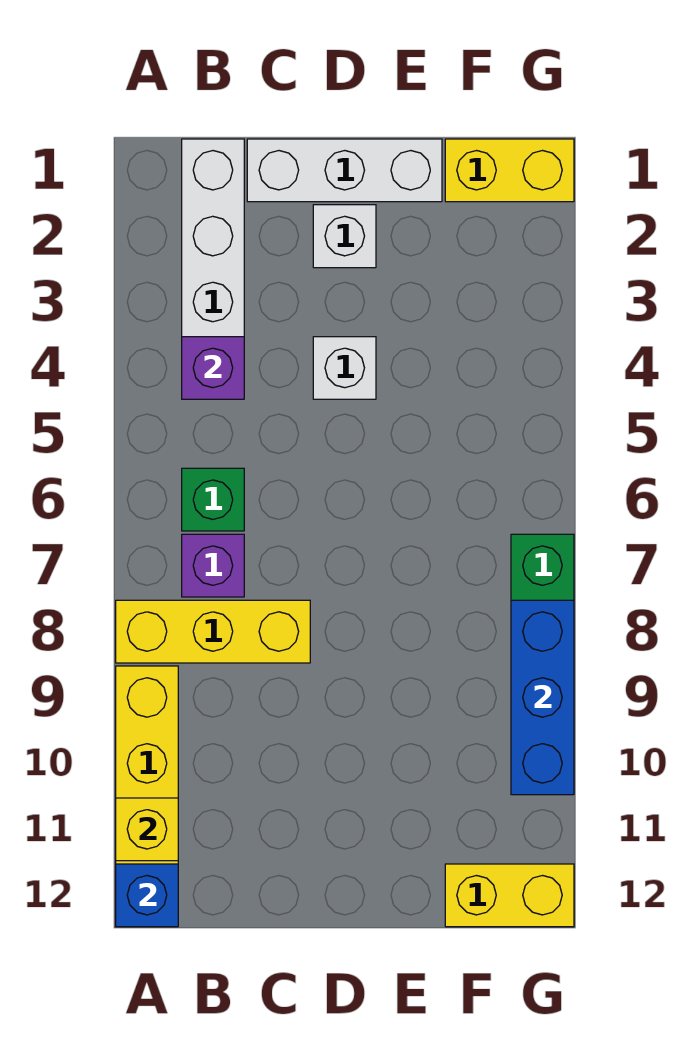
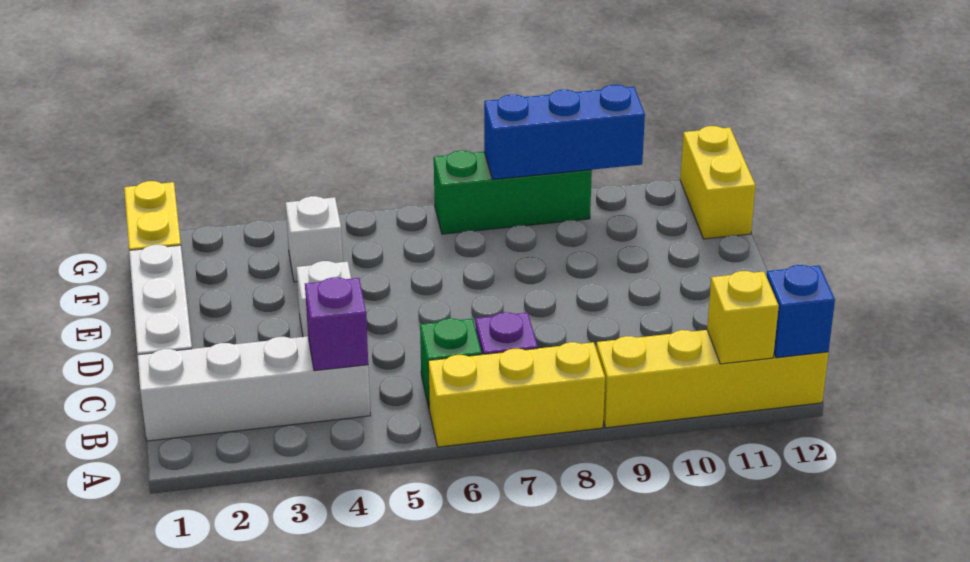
yellow brick A8:C8 level 1 -> yellow brick A6:A8 level 1
white brick D2 level 1 -> white brick F4 level 1

